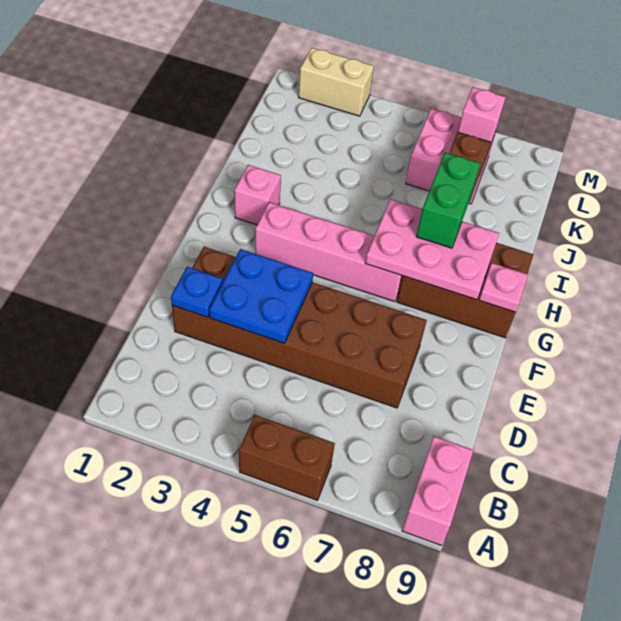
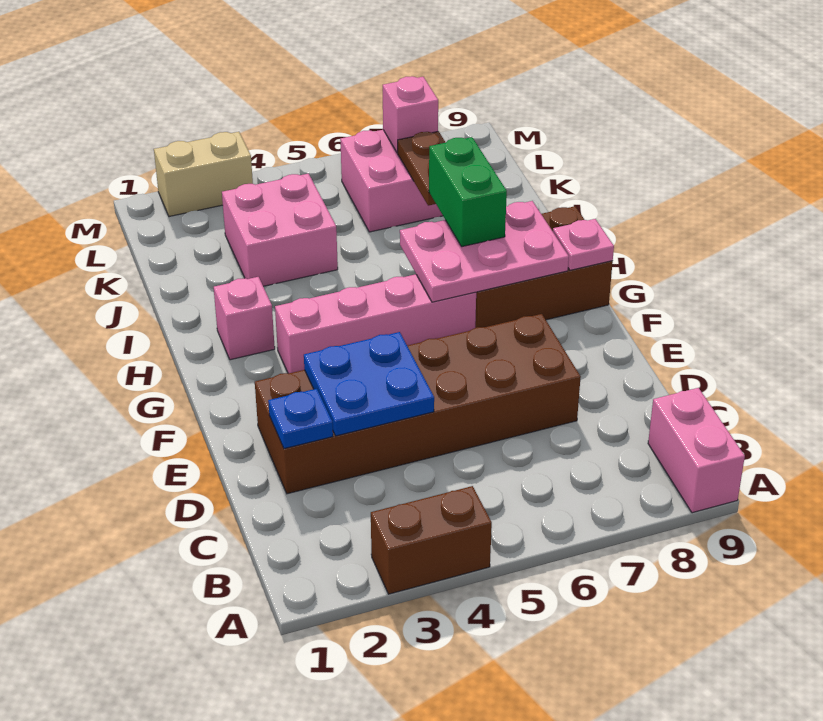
brown brick A5:A6 level 1 -> brown brick A3:A4 level 1
none -> pink brick J3:K4 level 1

